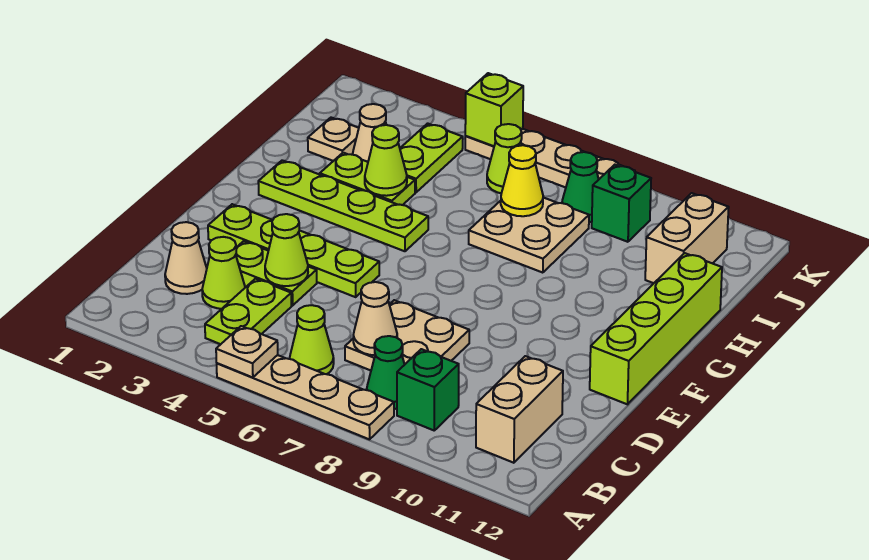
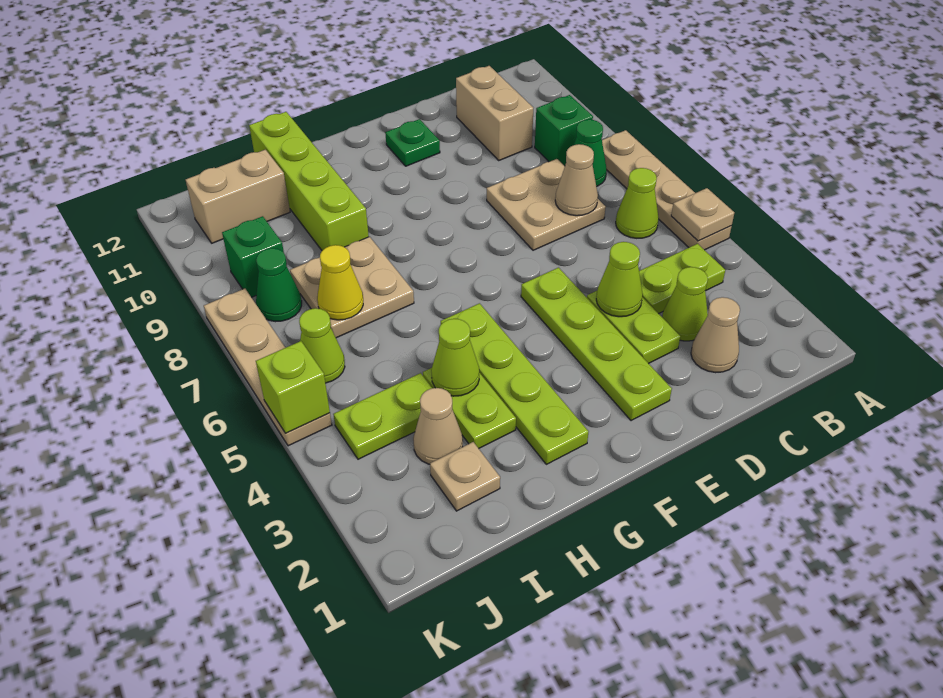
tan brick B11:C11 level 1 -> tan brick C10:C11 level 1
none -> green plate E11 level 1
lime brick E12:H12 level 1 -> lime brick H9:H12 level 1

